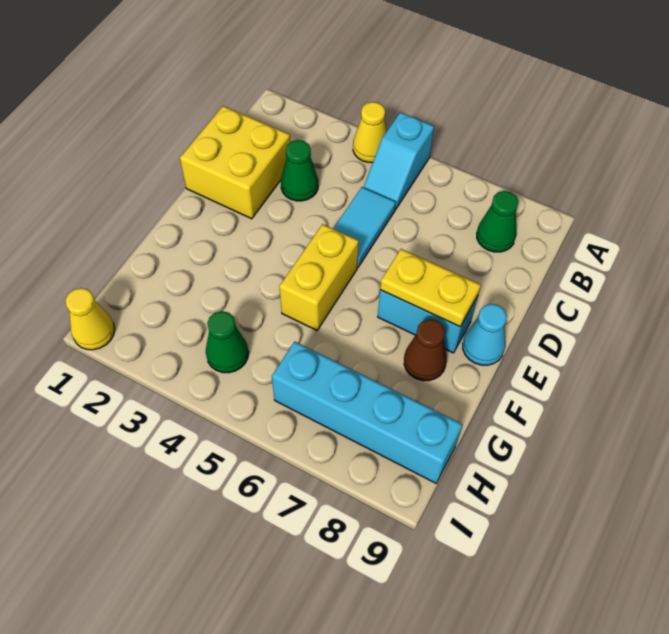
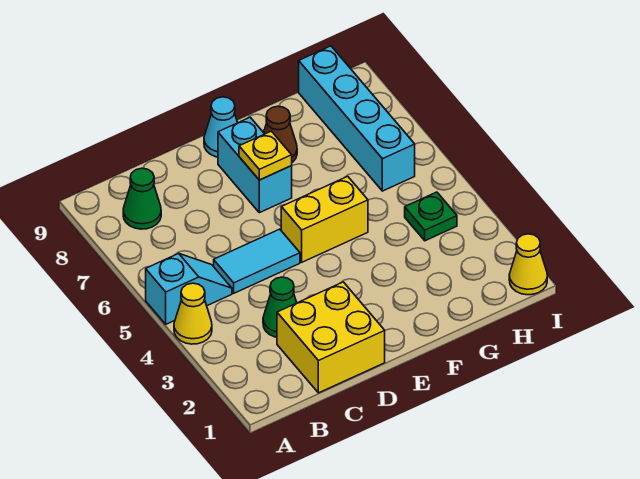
yellow plate E7:E8 level 2 -> yellow plate E7 level 2
green cone H4 level 1 -> green plate H4 level 1

